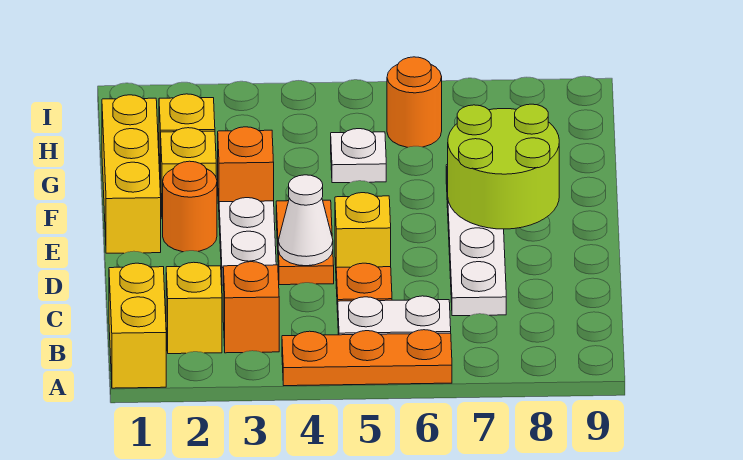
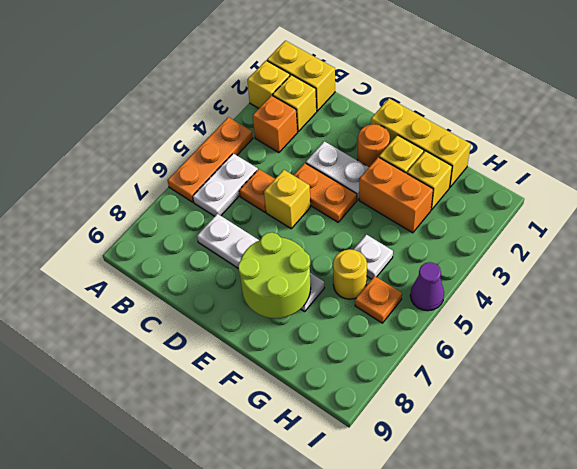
none -> yellow brick A2 level 1
white cone D4 level 2 -> none
orange brick F3 level 1 -> orange brick F3:G3 level 1
none -> yellow round brick G6 level 1
orange round brick H6 level 1 -> orange plate H6 level 1
none -> purple cone I5 level 1

